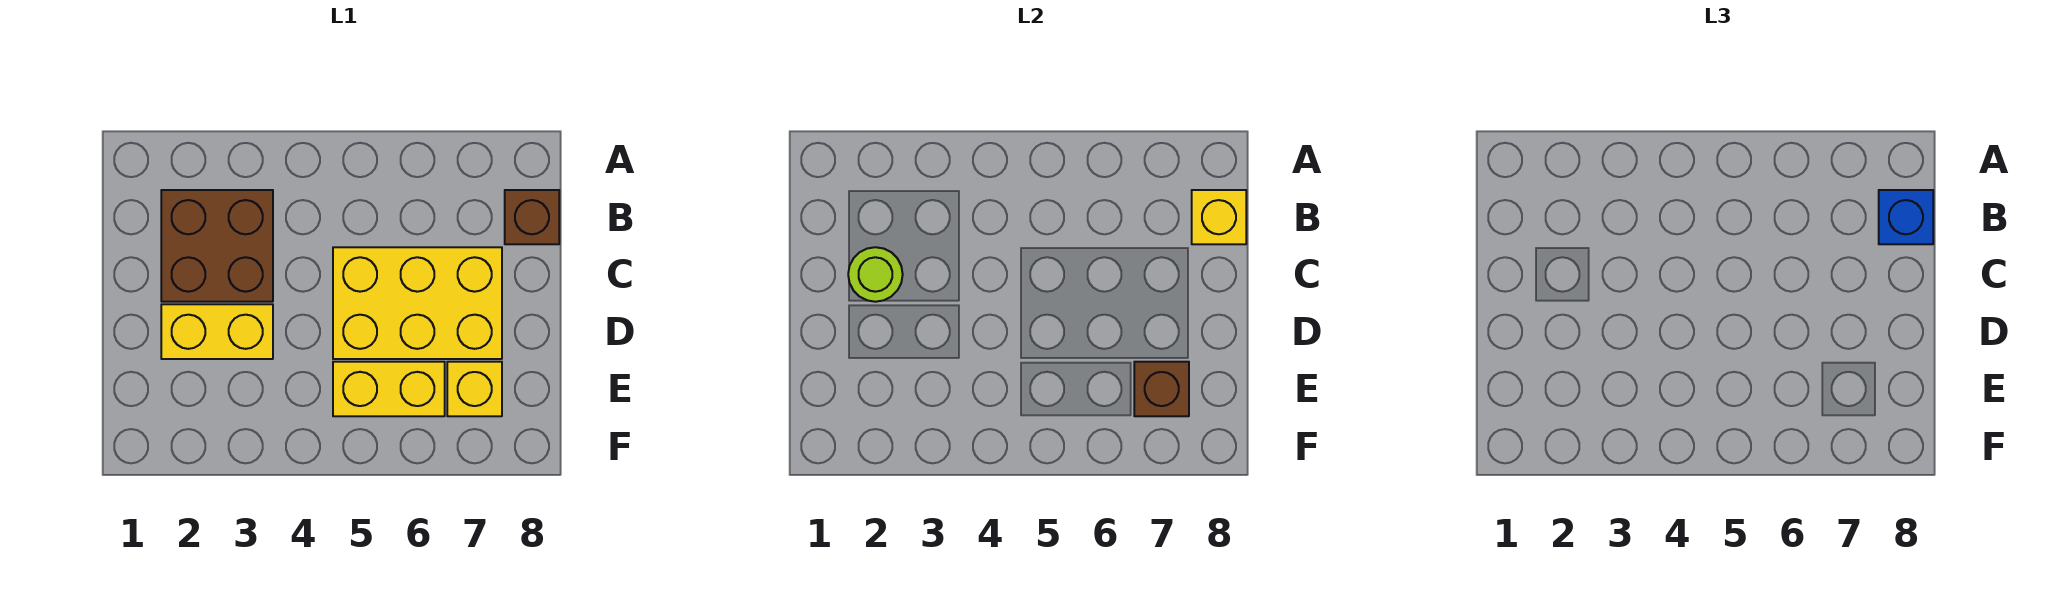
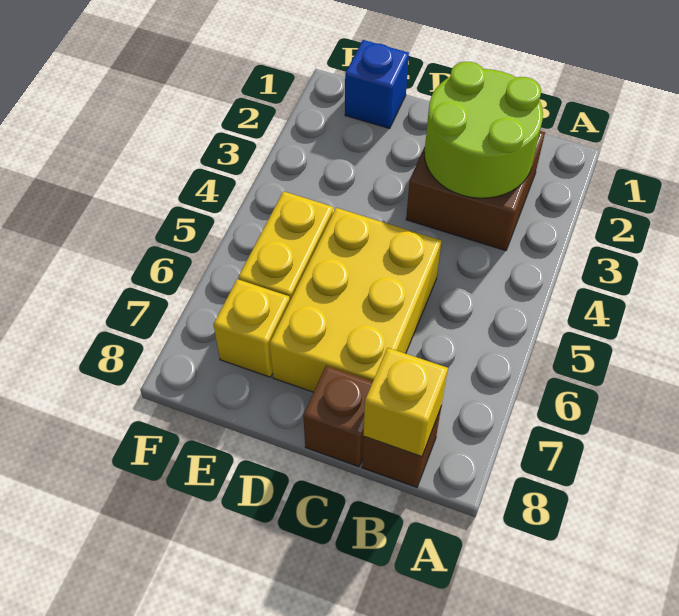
blue brick B8 level 3 -> blue brick E1 level 1
lime round brick C2 level 2 -> lime round brick B2:C3 level 2
yellow brick D2:D3 level 1 -> none
brown brick E7 level 2 -> brown brick C8 level 1

